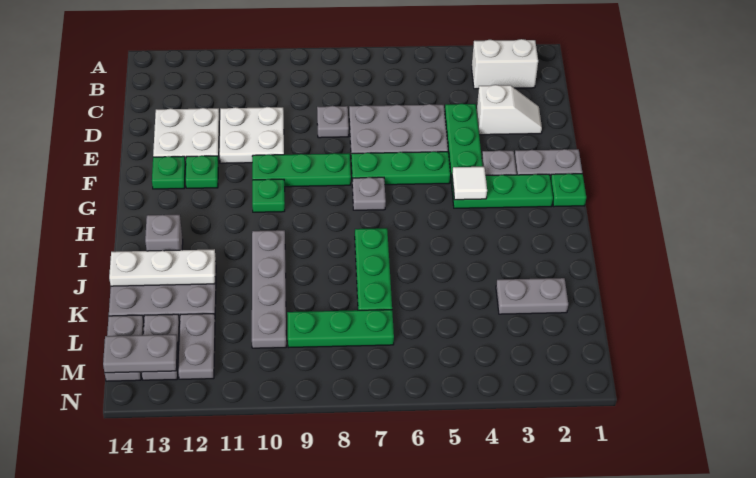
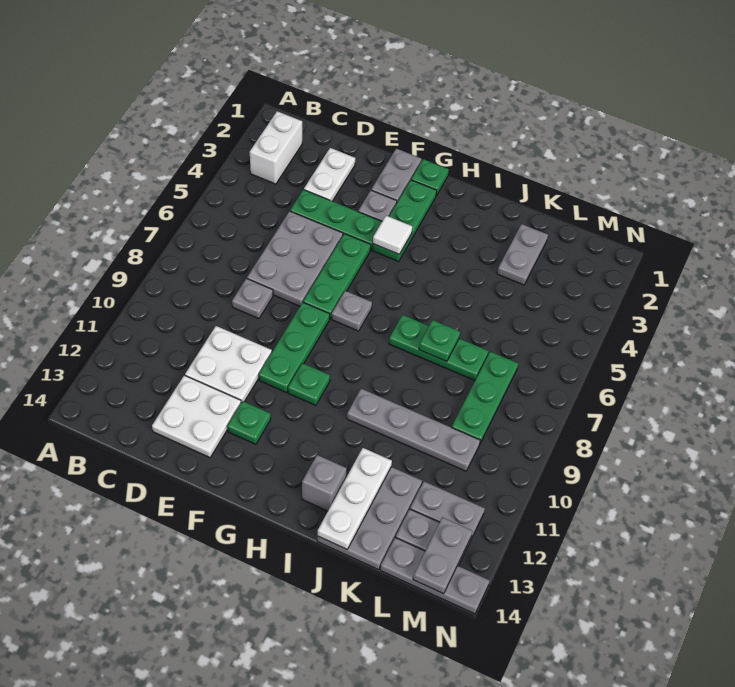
white slope D2:D3 level 1 top 3 -> white plate D2:D3 level 1
green plate F13 level 1 -> green plate J7 level 2
grey plate L14:M14 level 1 -> grey plate L14:N14 level 1

